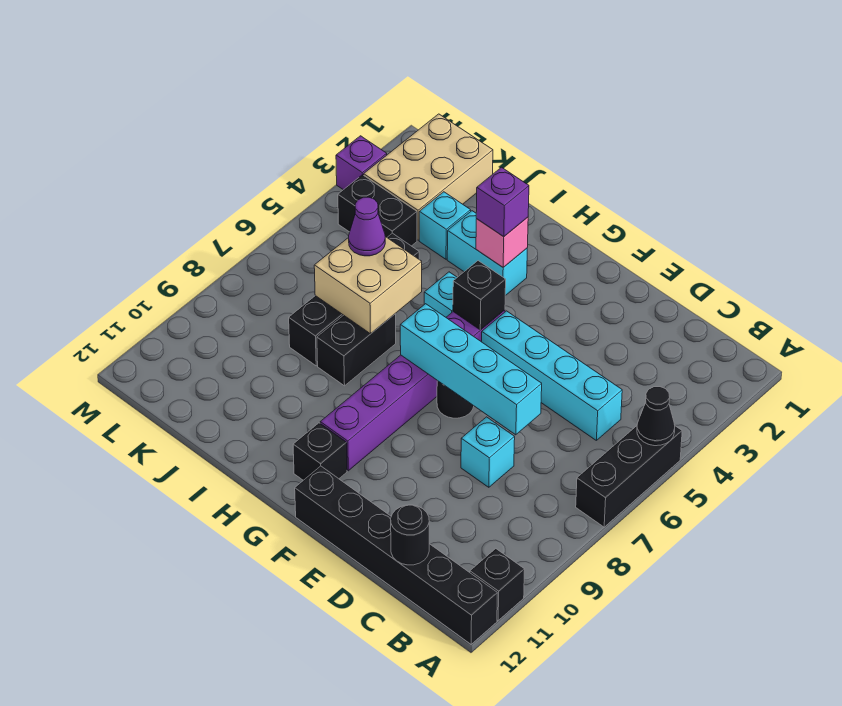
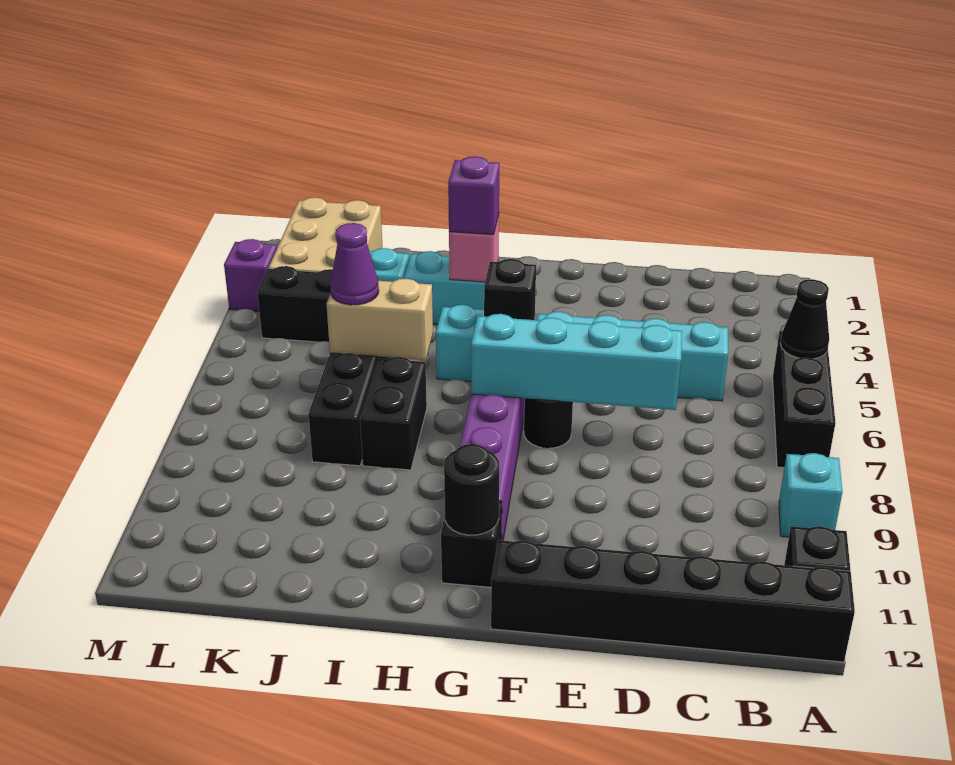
black round brick C12 level 2 -> black round brick G11 level 2
cyan brick D8 level 1 -> cyan brick A9 level 1
tan brick I6:J7 level 2 -> tan brick I6:J6 level 2

